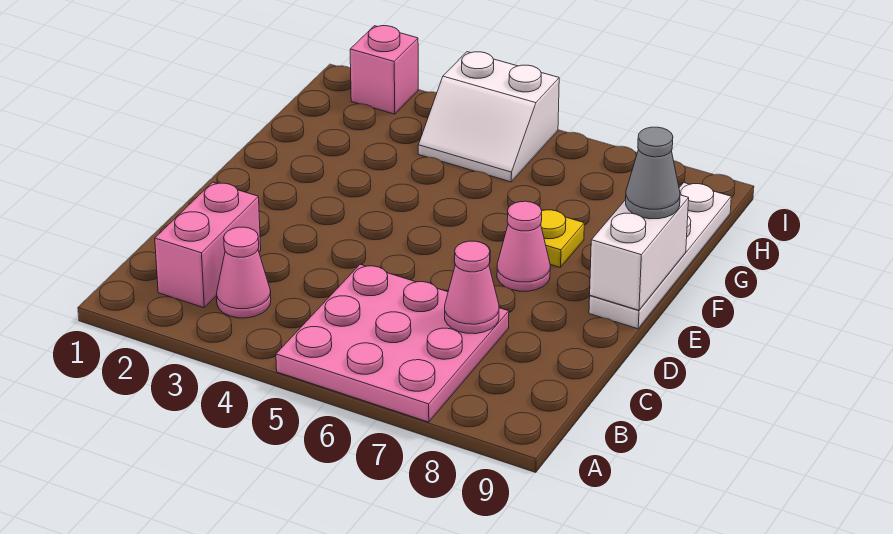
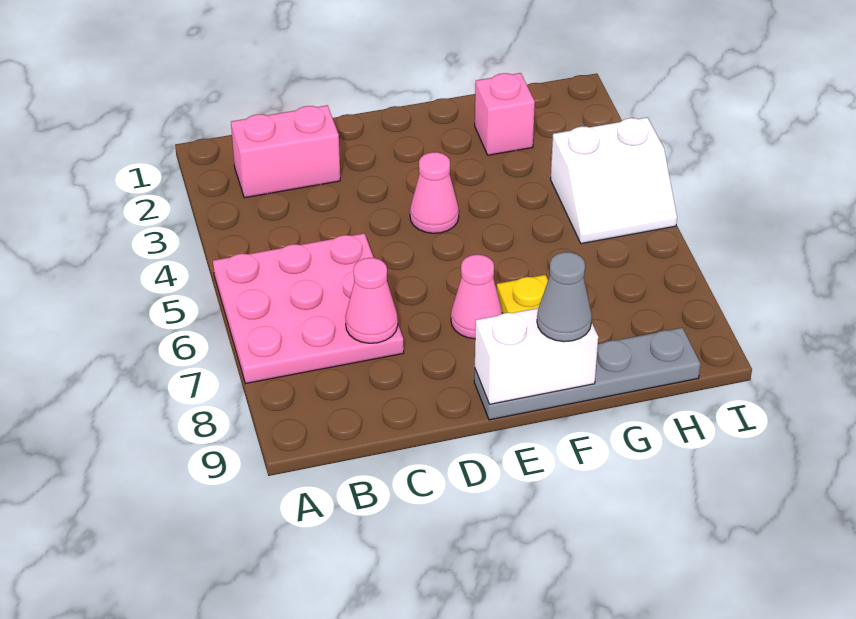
pink cone B3 level 1 -> pink cone E4 level 1
white plate E9:H9 level 1 -> grey plate E9:H9 level 1
white slope H4:I5 level 1 top I -> white slope H4:I5 level 1 top 4
pink brick I2 level 1 -> pink brick G2 level 1

